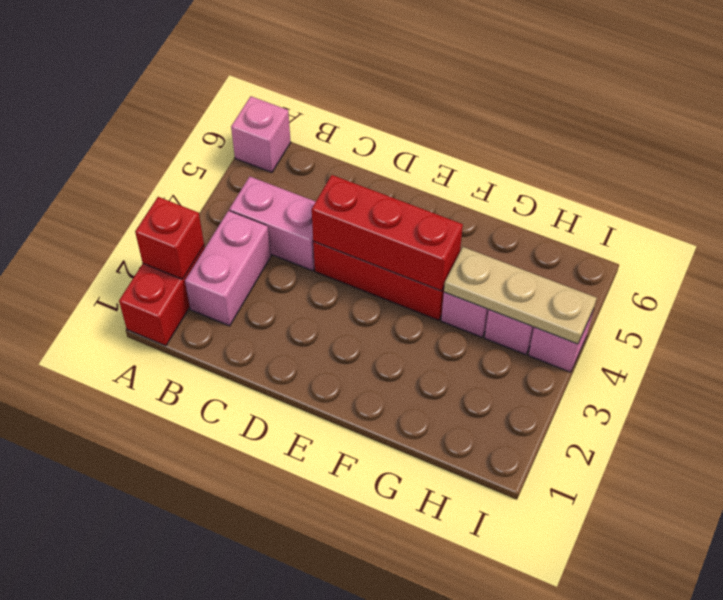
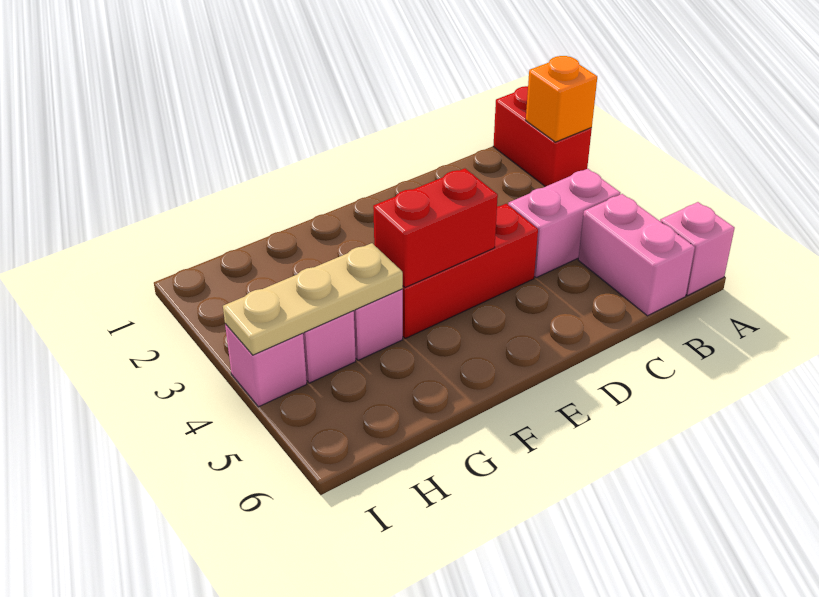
red brick A2 level 2 -> orange brick A2 level 2
pink brick B2:B3 level 1 -> pink brick B5:B6 level 1
red brick D4:F4 level 2 -> red brick E4:F4 level 2

